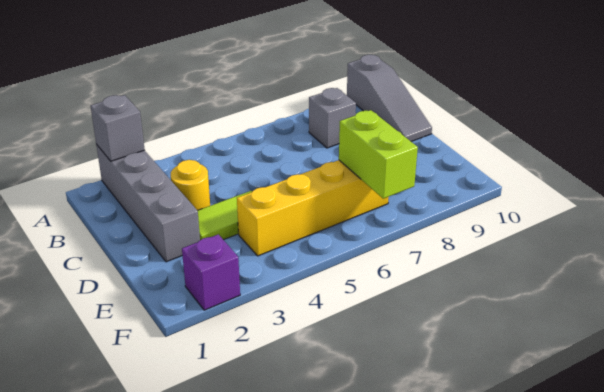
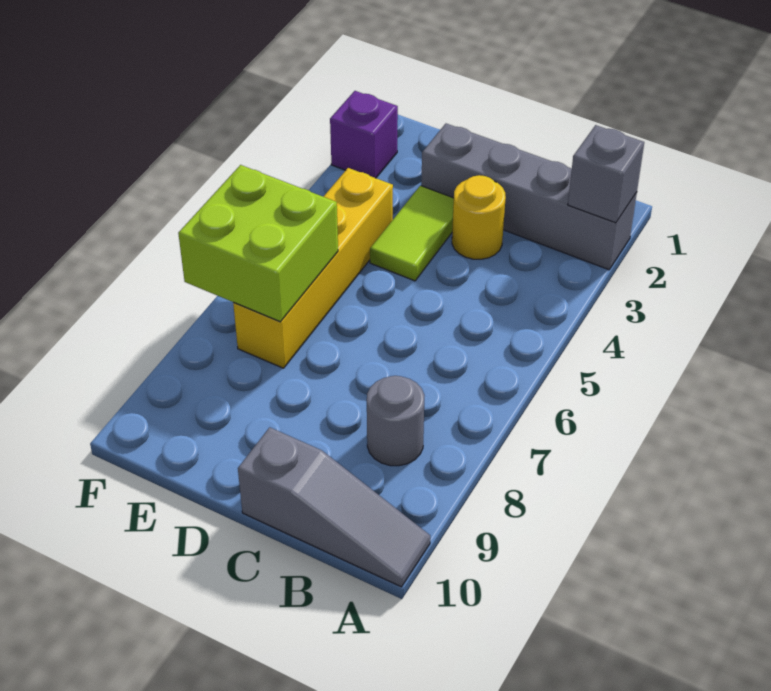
grey slope A10:C10 level 1 top A -> grey slope A10:C10 level 1 top C
grey brick B8 level 1 -> grey round brick B8 level 1
lime brick E7:F7 level 2 -> lime brick E6:F7 level 2

